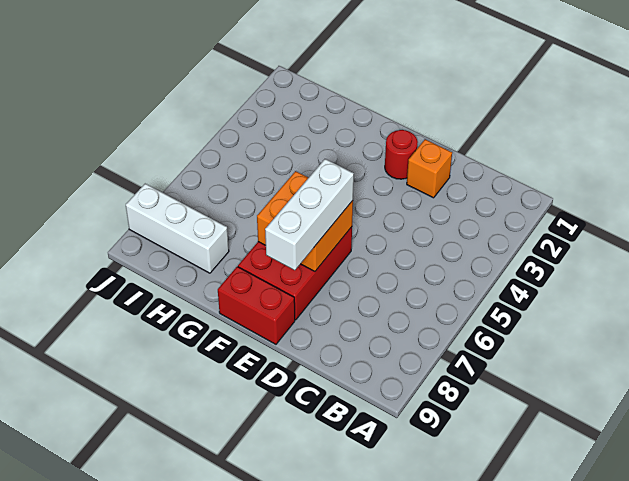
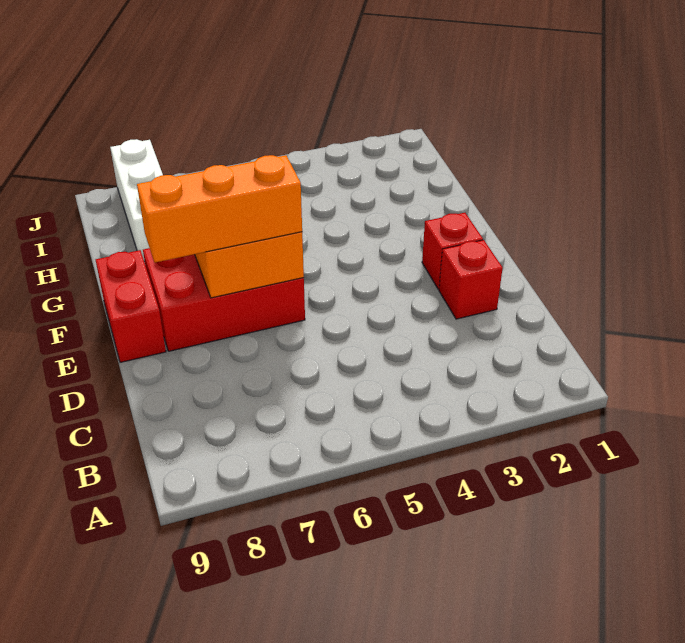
orange brick D2 level 1 -> red brick D2 level 1
red round brick E2 level 1 -> red brick E2 level 1
white brick E6:E8 level 3 -> orange brick E6:E8 level 3

